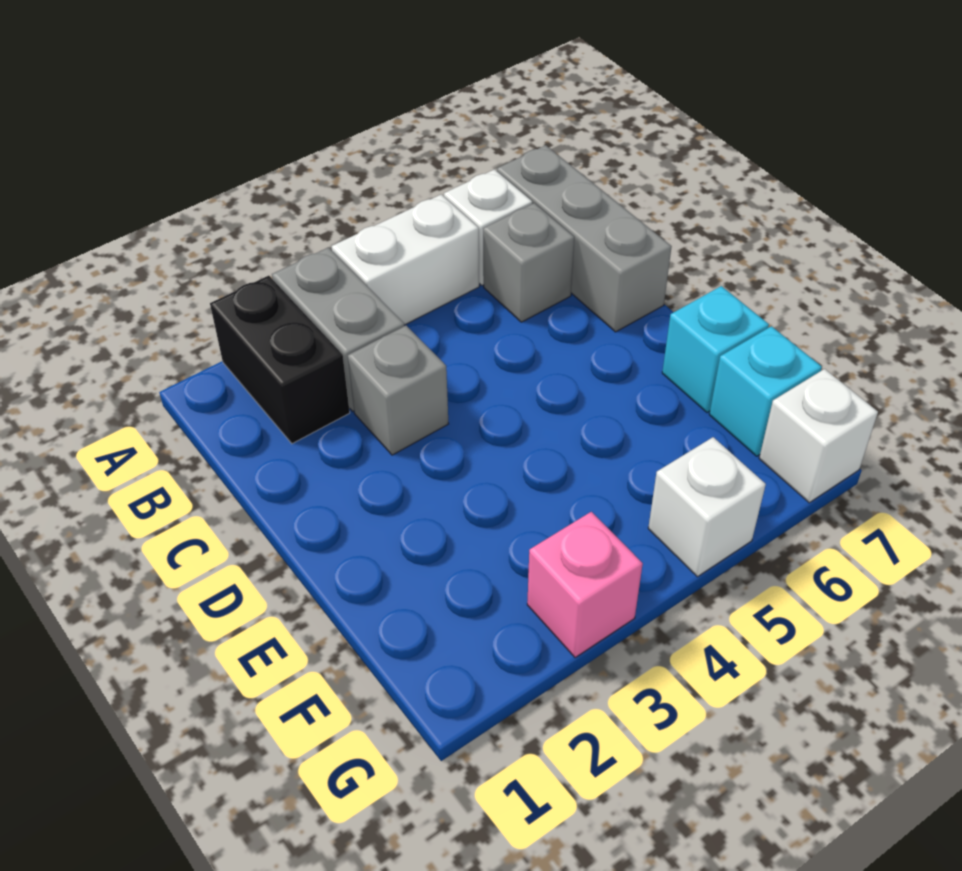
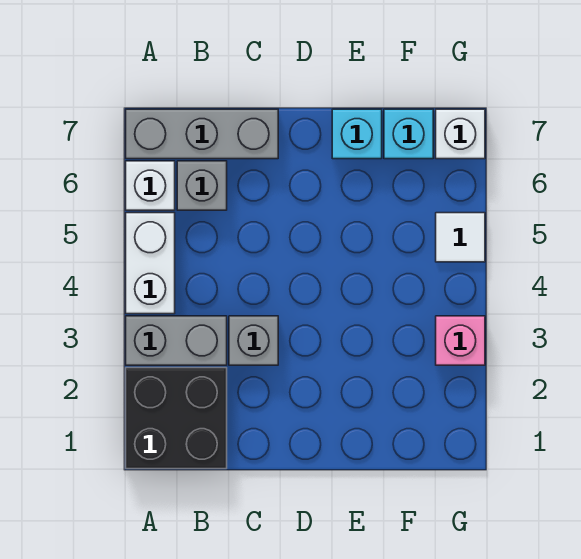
black brick A2:B2 level 1 -> black brick A1:B2 level 1
white brick G5 level 1 -> white tile G5 level 1

